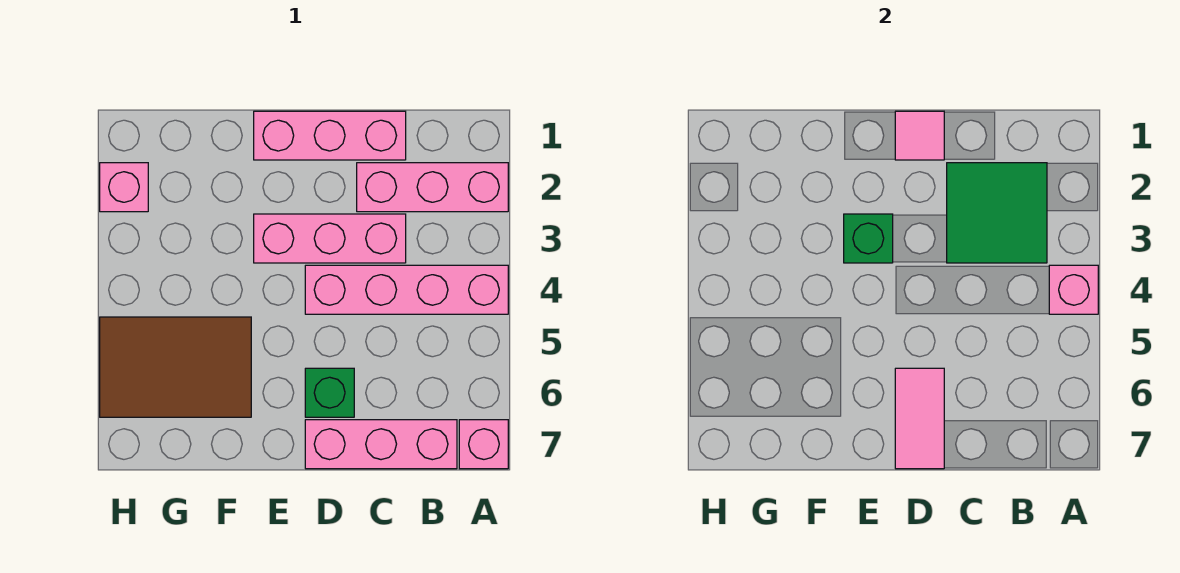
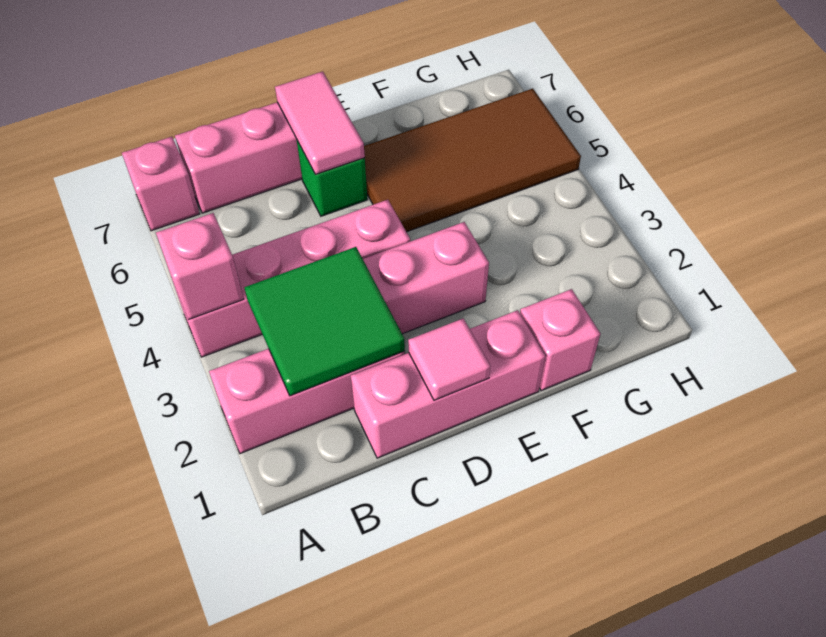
green brick E3 level 2 -> none
brown tile F5:H6 level 1 -> brown tile E5:H6 level 1
pink brick H2 level 1 -> pink brick F1 level 1

